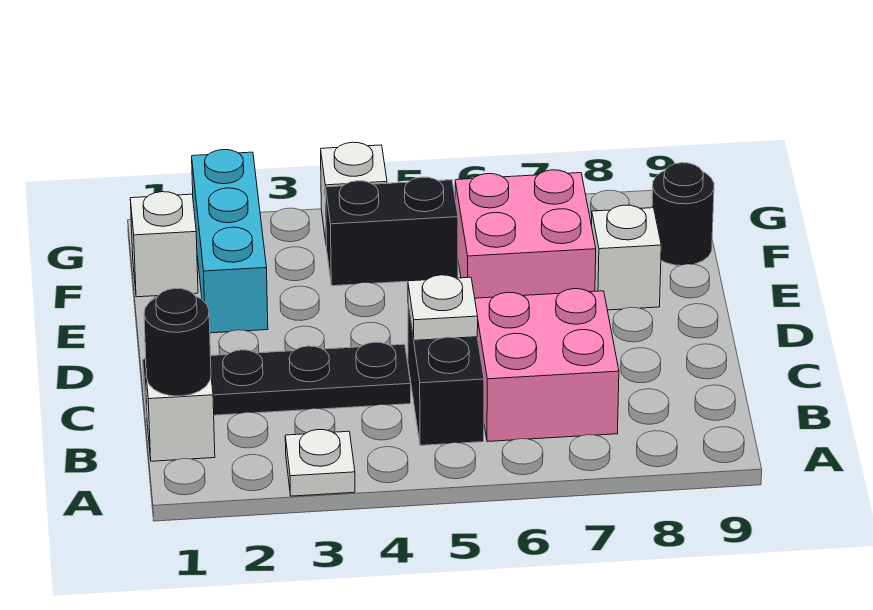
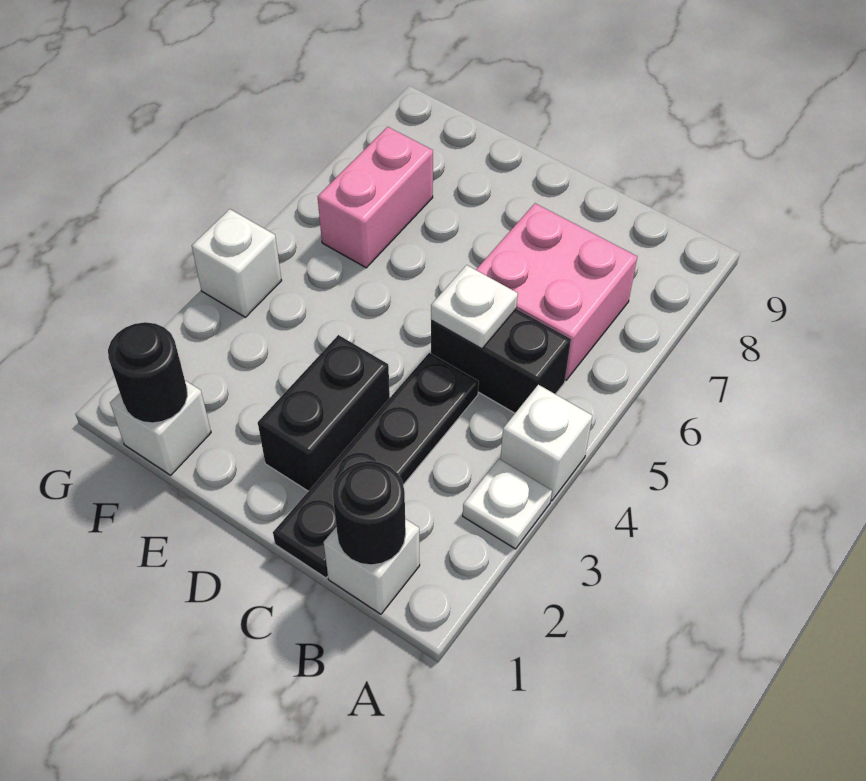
cyan brick E2:G2 level 1 -> none
pink brick E6:F7 level 1 -> pink brick F6:F7 level 1
white brick E8 level 1 -> white brick A4 level 1
black brick F4:F5 level 1 -> black brick D2:D3 level 1
black round brick F9 level 1 -> black round brick F1 level 2

